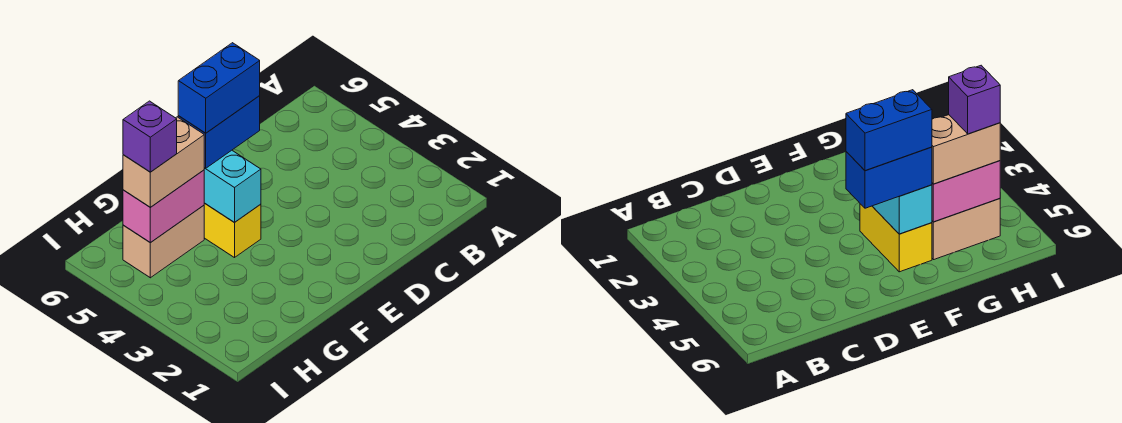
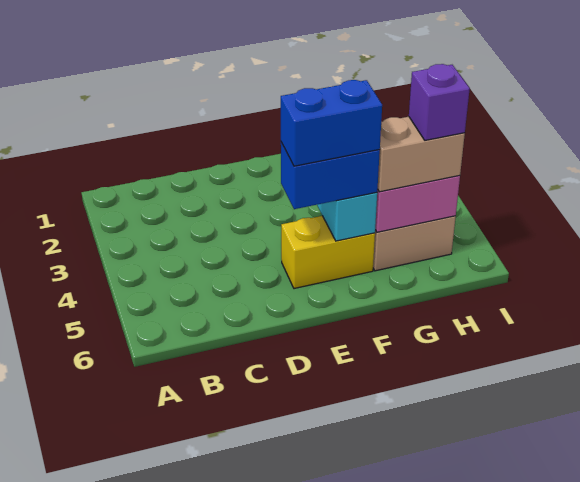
yellow brick F4:F5 level 1 -> yellow brick E5:F5 level 1

